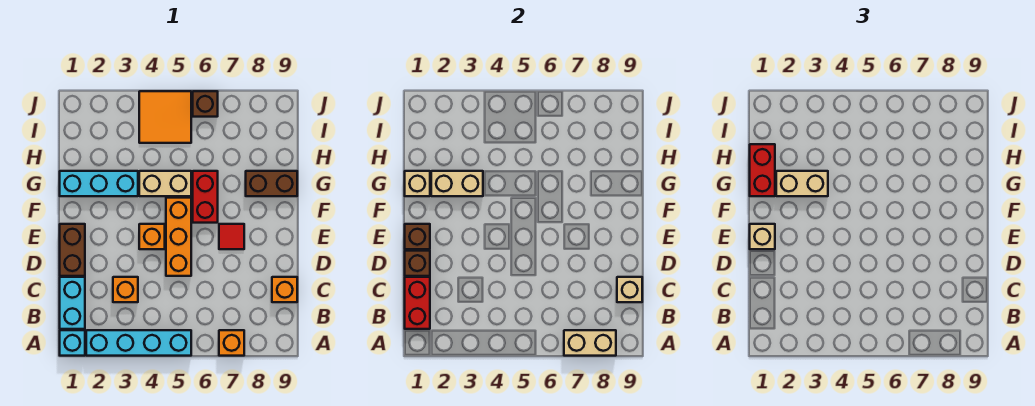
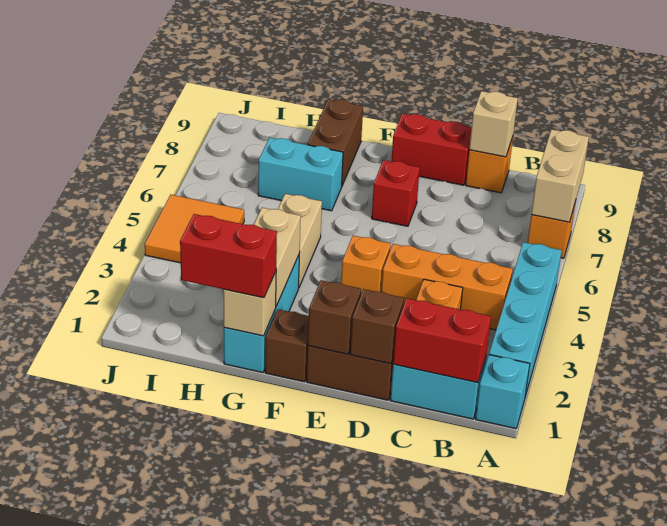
orange brick D5:F5 level 1 -> orange brick B4:D4 level 1
tan brick E1 level 3 -> none
red tile E7 level 1 -> red brick E7 level 1
red brick F6:G6 level 1 -> red brick D9:E9 level 1
tan brick G2:G3 level 3 -> none
none -> cyan brick G7:H7 level 1
brown brick J6 level 1 -> brown brick F1 level 1

